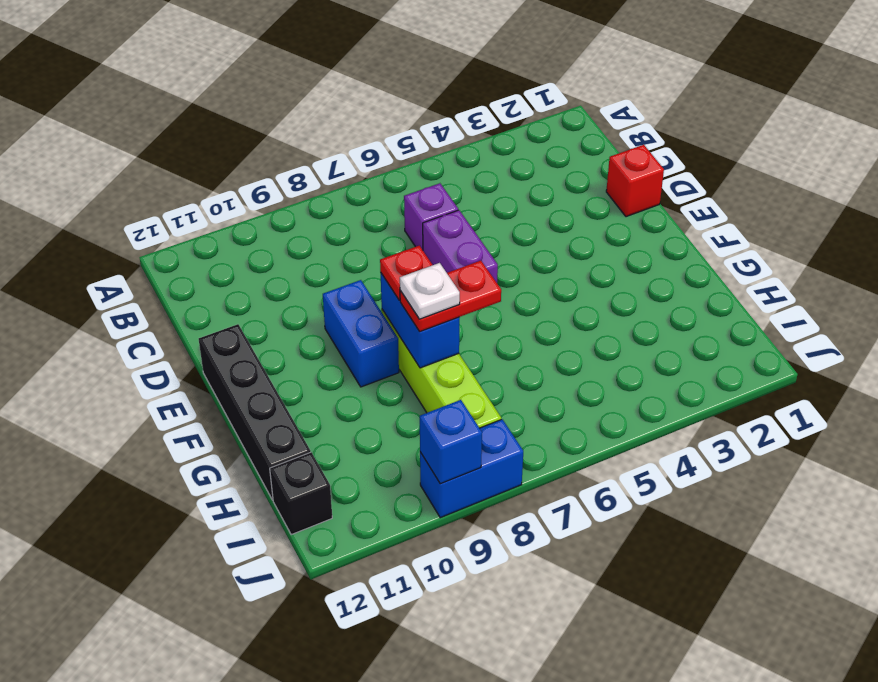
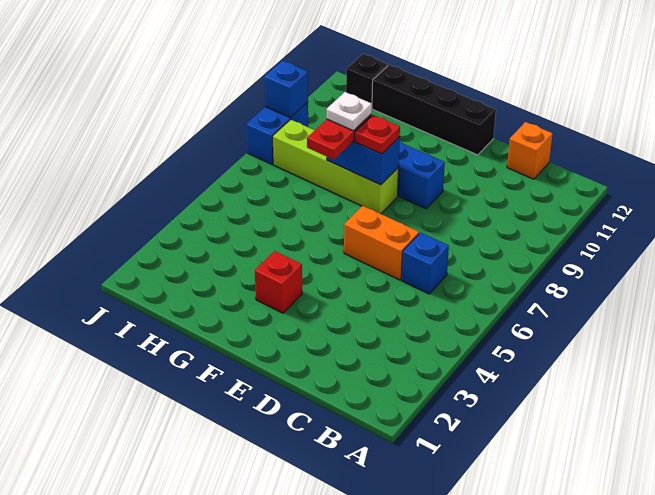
purple brick C6 level 1 -> blue brick C6 level 1
none -> orange brick C12 level 1
red brick D1 level 1 -> red brick F3 level 1
purple brick D6:E6 level 1 -> orange brick D6:E6 level 1

